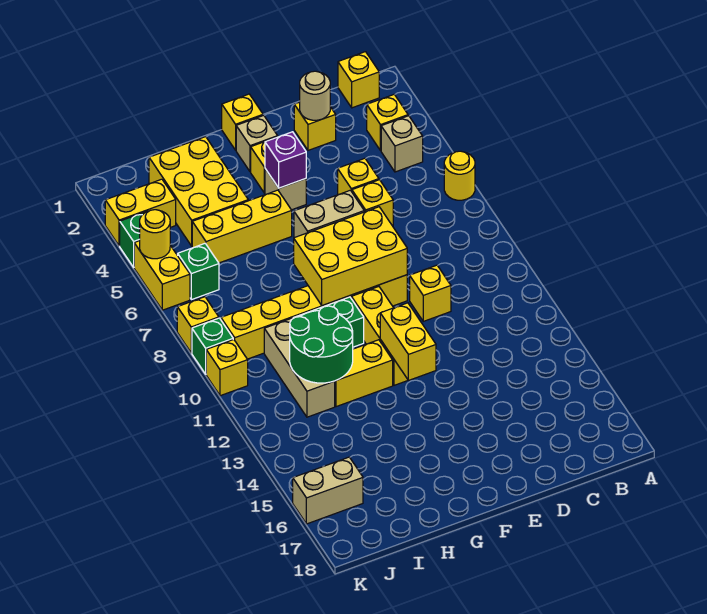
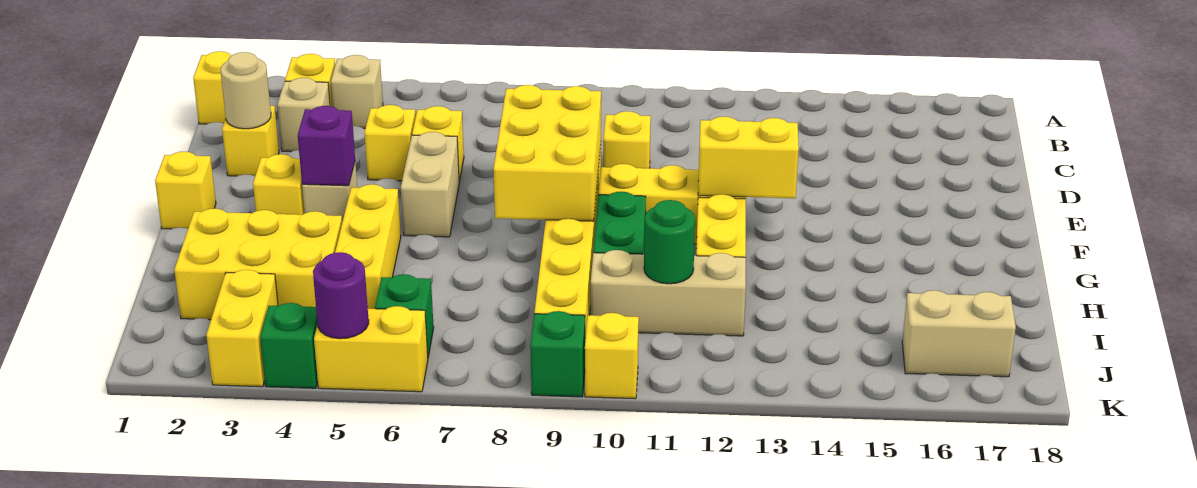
yellow round brick A6 level 1 -> none
tan brick F2 level 1 -> tan brick C3 level 1
green round brick H11:I12 level 2 -> green round brick I11 level 2
tan brick J16:K16 level 1 -> tan brick J16:J17 level 1
yellow round brick K5 level 2 -> purple round brick K5 level 2
yellow brick K8 level 1 -> none

